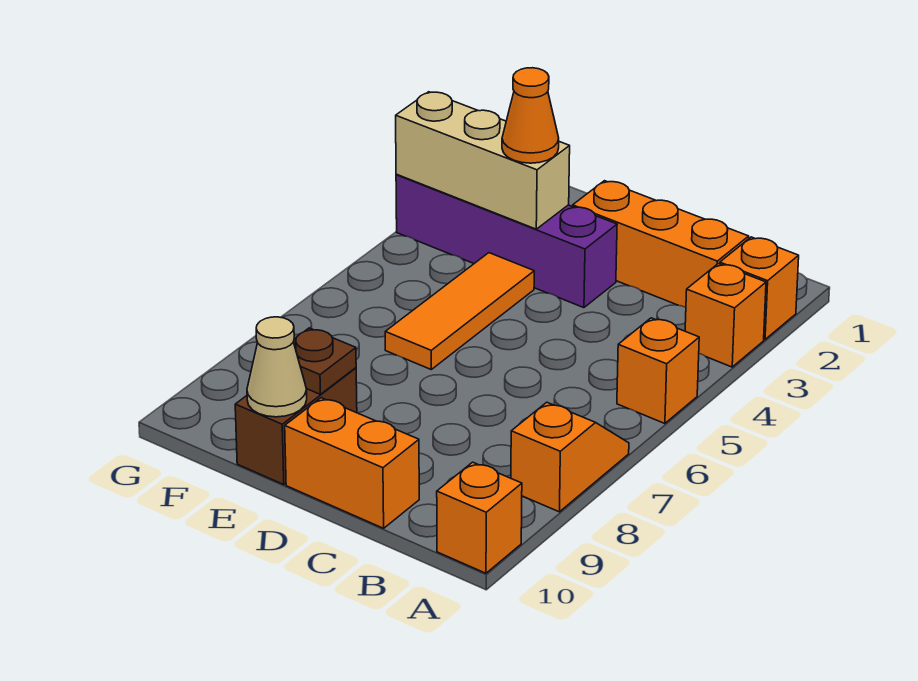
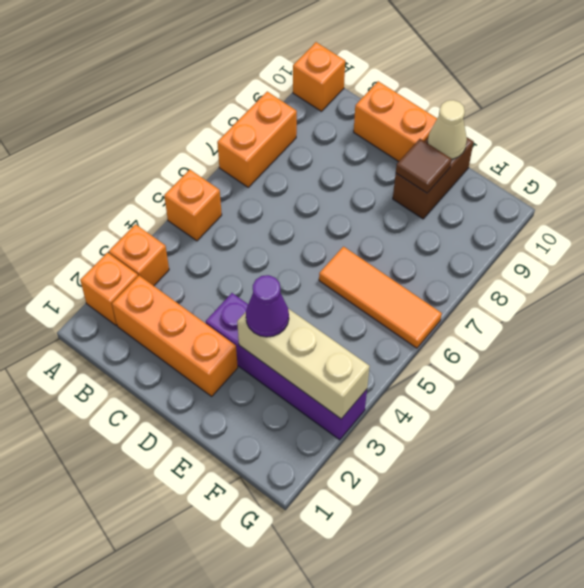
orange slope A7:A8 level 1 top 8 -> orange brick A7:A8 level 1
orange cone E3 level 3 -> purple cone E3 level 3
orange tile E4:E6 level 1 -> orange tile E6:G6 level 1
brown plate E9 level 2 -> brown tile E9 level 2

